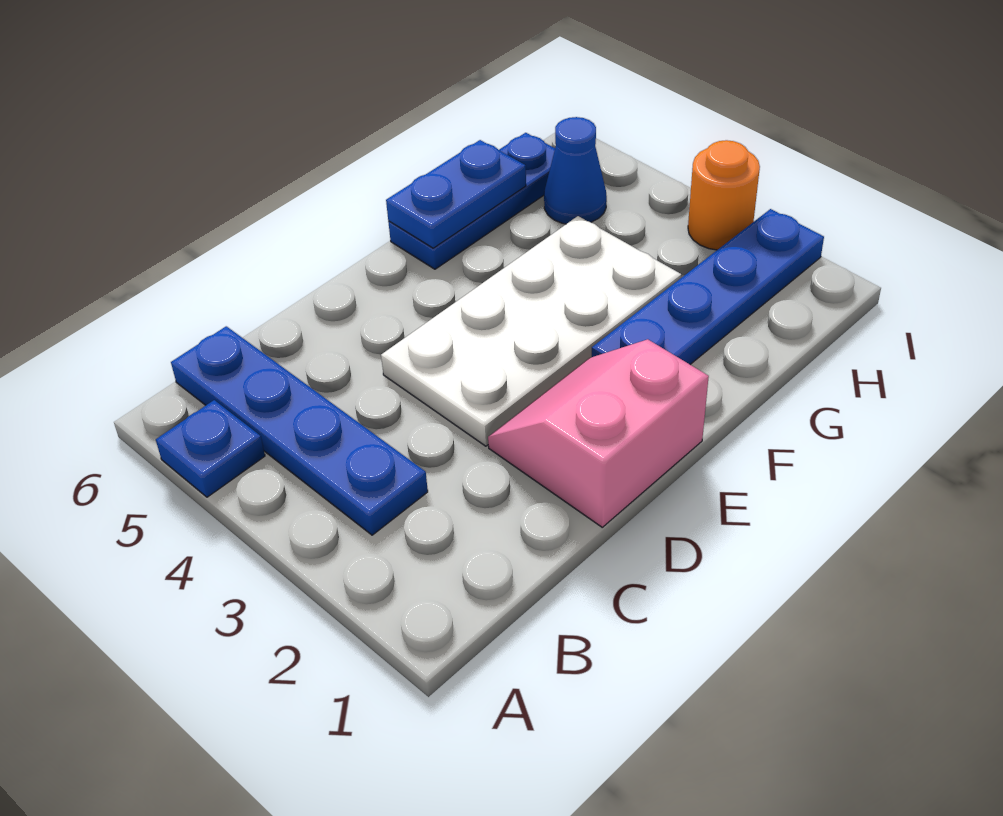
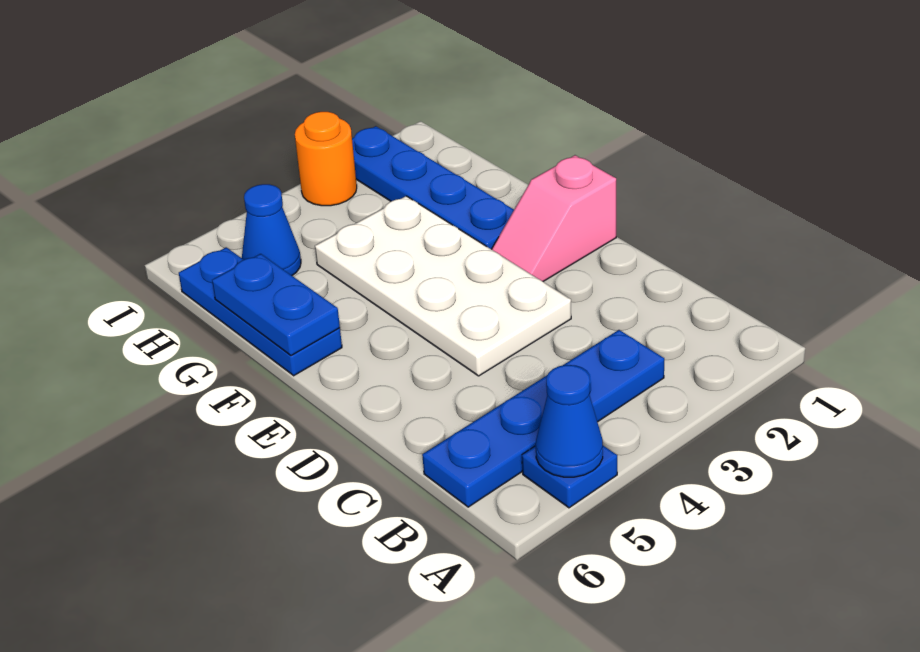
none -> blue cone A5 level 2
pink slope D1:E2 level 1 top 1 -> pink slope E1:E2 level 1 top 1

